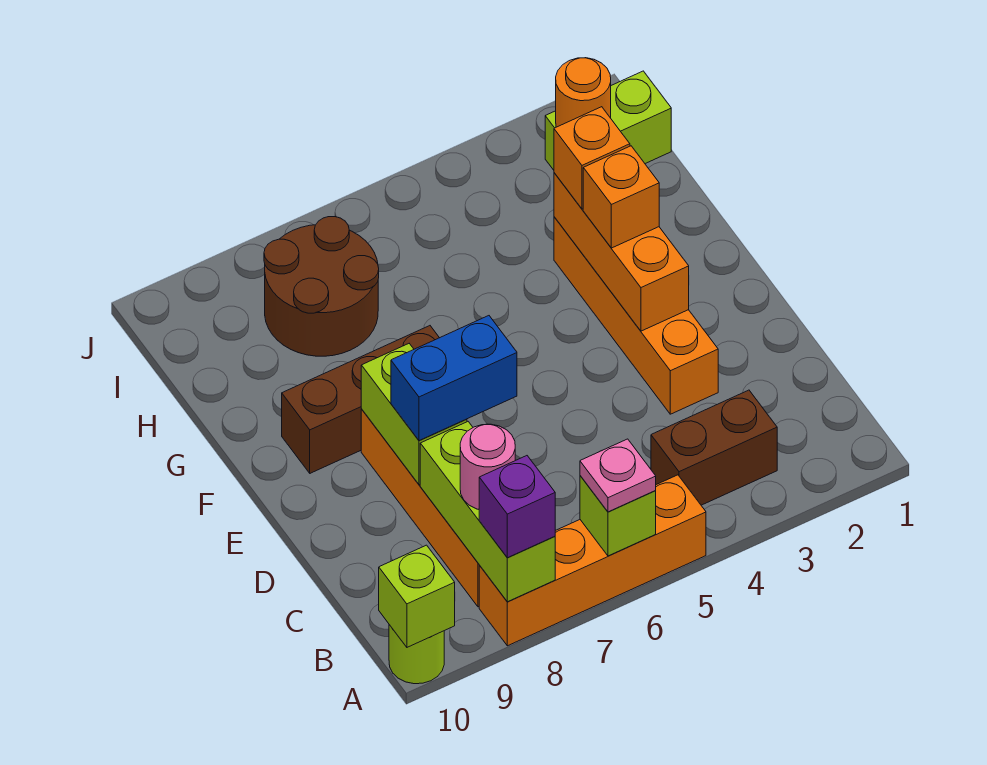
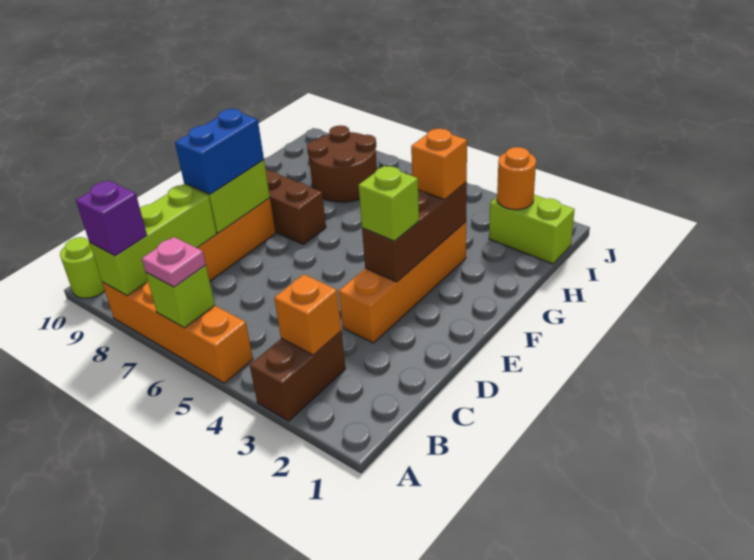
lime brick A10 level 2 -> lime brick E3 level 3
brown brick B3:B4 level 1 -> brown brick A3:B3 level 1
pink round brick B8 level 3 -> none
blue brick D7:D8 level 3 -> blue brick D8:E8 level 3
orange brick E3:G3 level 2 -> brown brick E3:G3 level 2
orange brick F3 level 3 -> orange brick B3 level 2

